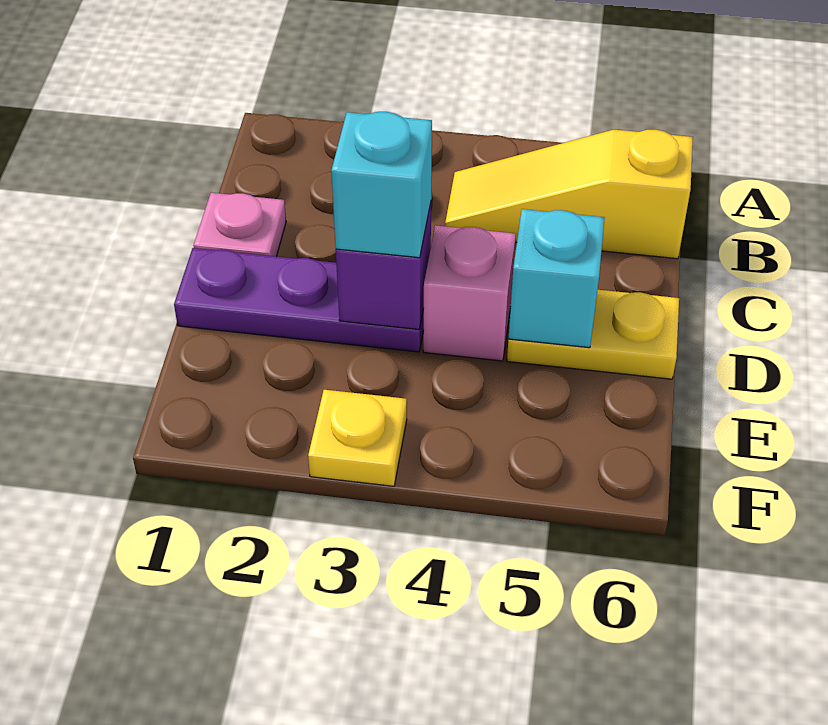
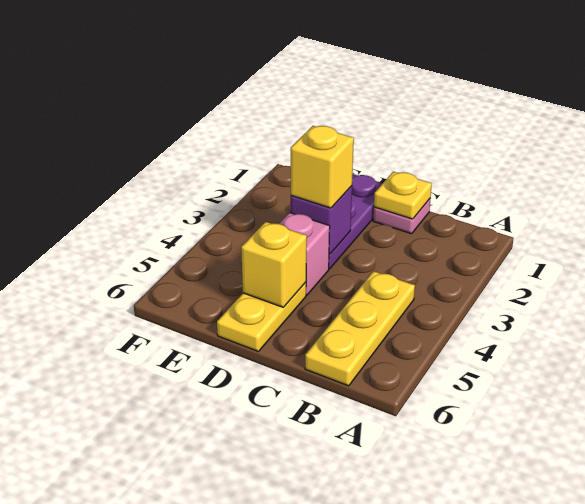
yellow slope B4:B6 level 1 top 6 -> yellow plate B4:B6 level 1
cyan brick D3 level 3 -> yellow brick D3 level 3
cyan brick D5 level 2 -> yellow brick D5 level 2
yellow plate F3 level 1 -> yellow plate C1 level 2

